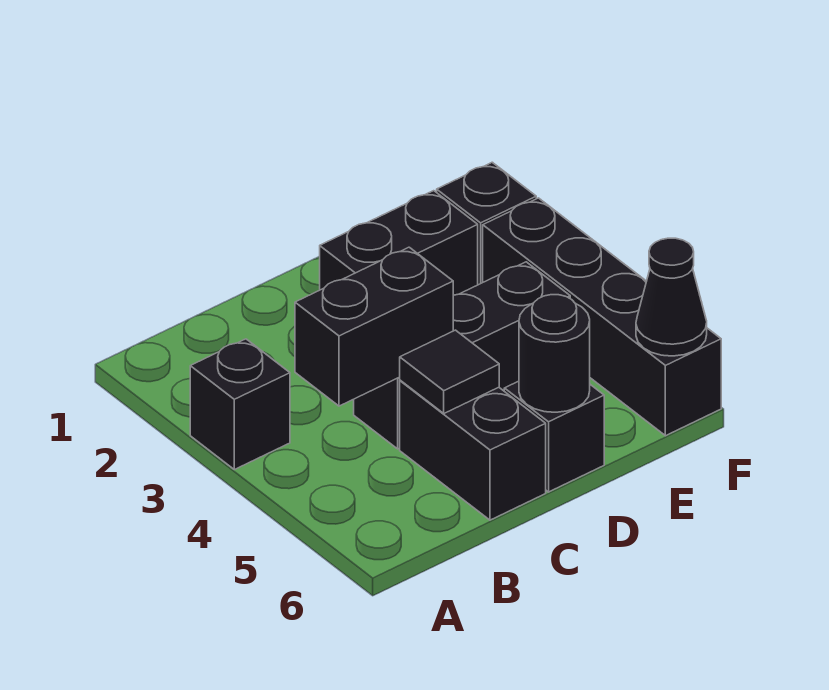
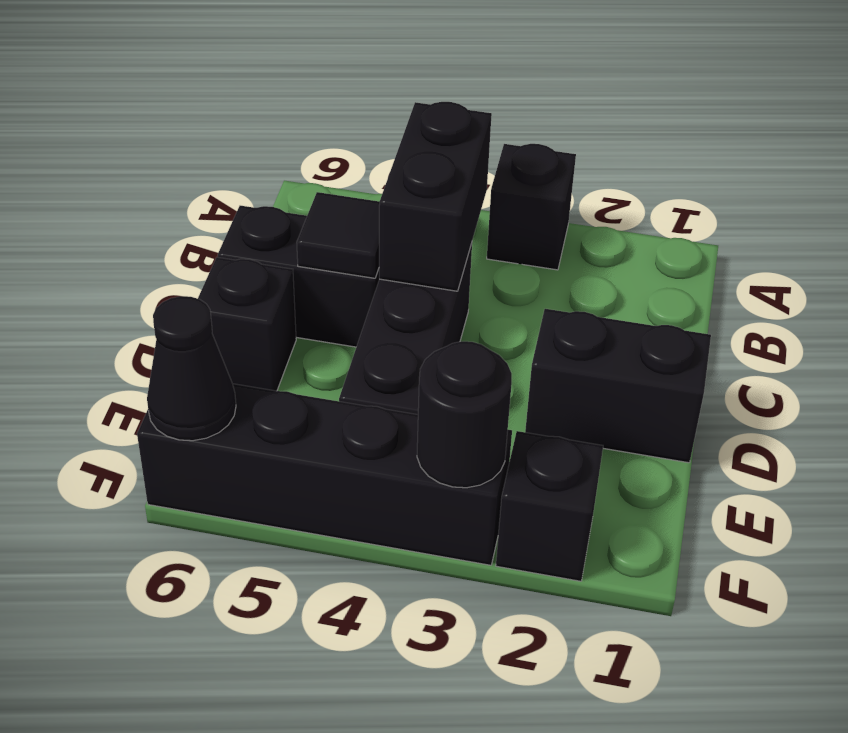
black brick D2:E2 level 1 -> black brick D1:D2 level 1
black round brick D6 level 2 -> black round brick F3 level 2

